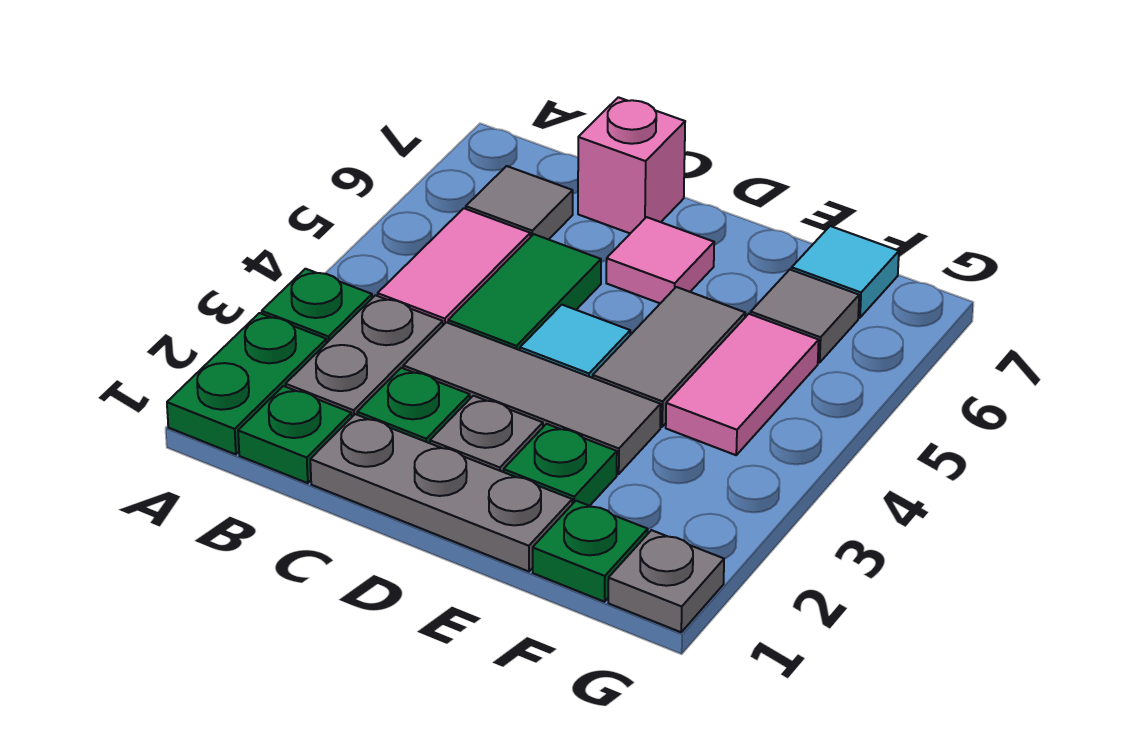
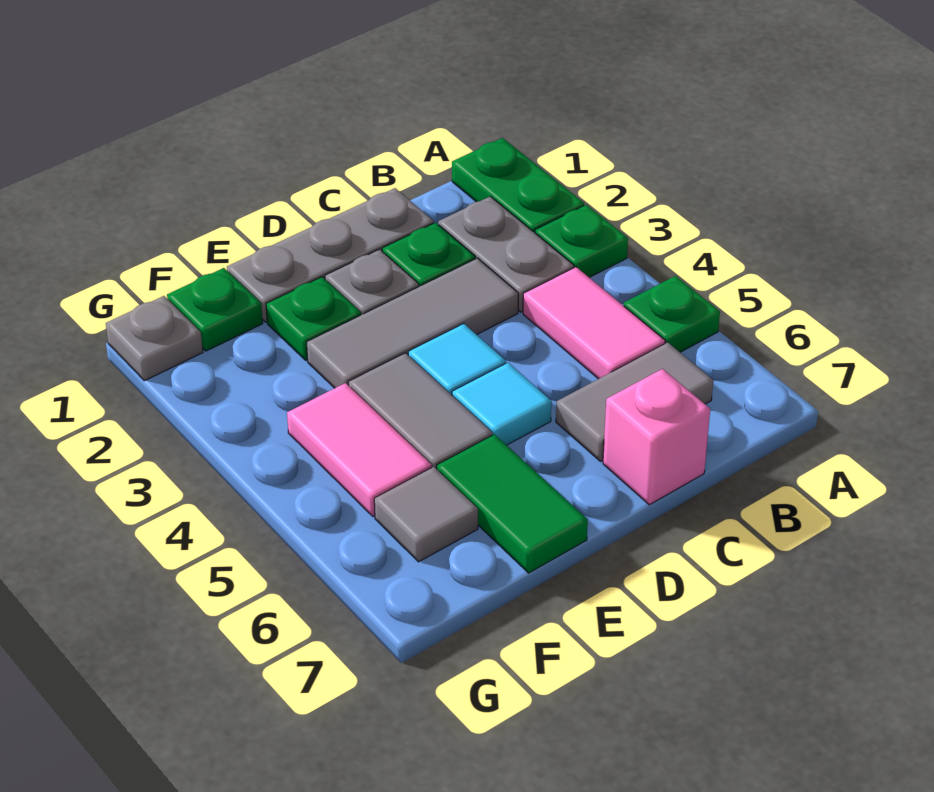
green plate B1 level 1 -> green plate A5 level 1
grey tile B6 level 1 -> grey tile B6:C6 level 1
green tile C4:C5 level 1 -> green tile E6:E7 level 1
pink tile D6 level 1 -> none
cyan tile F7 level 1 -> cyan tile D5 level 1

